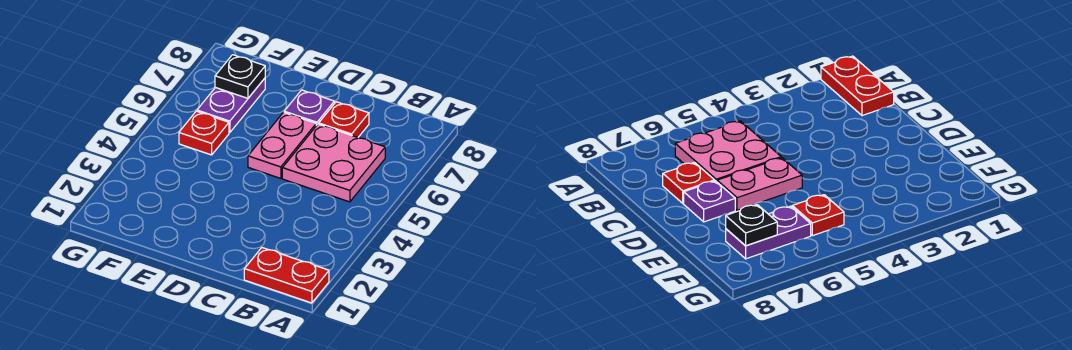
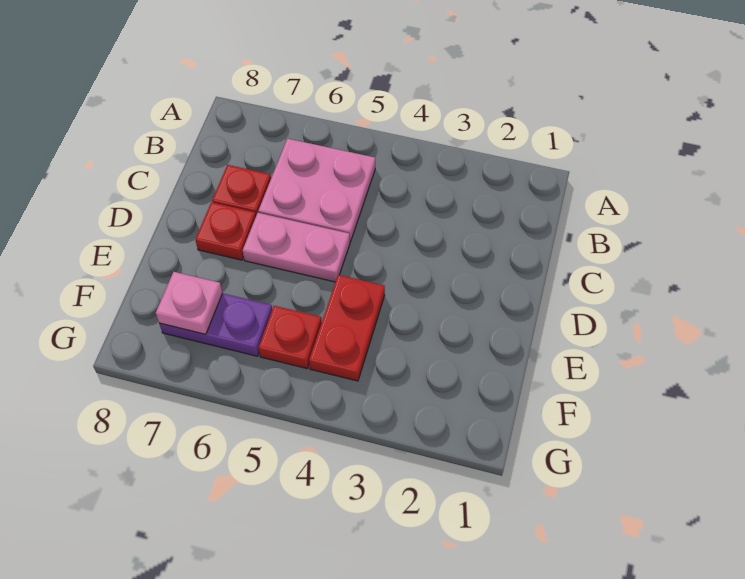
red plate A1:B1 level 1 -> red plate E4:F4 level 1
purple plate D7 level 1 -> red plate D7 level 1
black plate F7 level 2 -> pink plate F7 level 2

